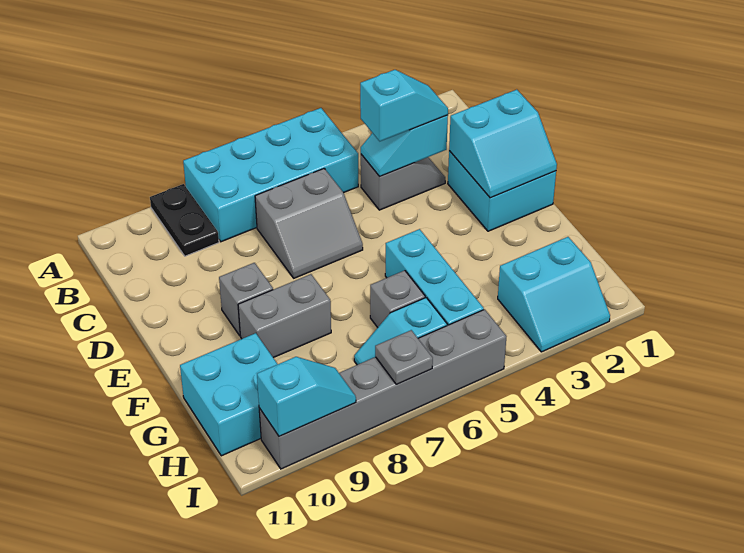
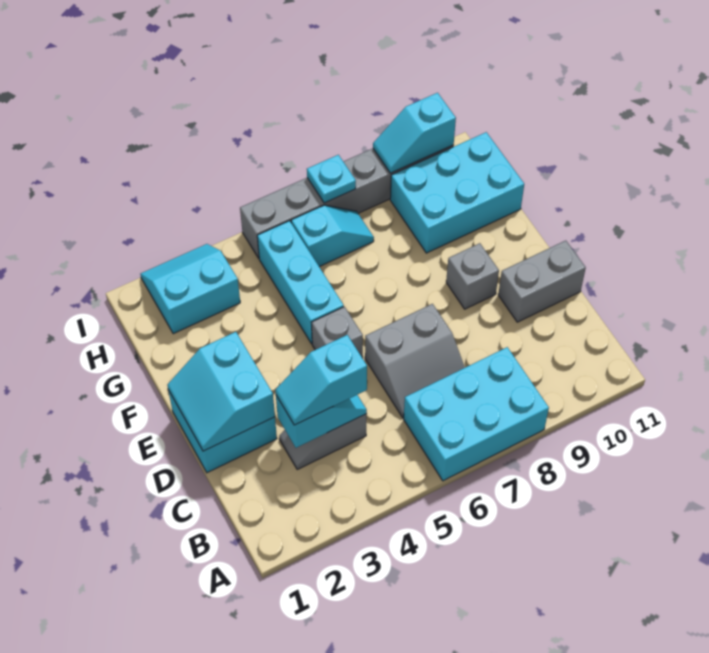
cyan brick A5:B8 level 1 -> cyan brick A6:B8 level 1
black plate A9:B9 level 1 -> none
grey slope C6:D7 level 1 top C -> grey slope C6:D7 level 1 top D
cyan slope D1:E2 level 2 top D -> cyan slope D1:E2 level 2 top 2
grey brick F8:F9 level 1 -> grey brick D10:D11 level 1
grey brick G6 level 1 -> grey brick E5 level 1
cyan brick G10:H11 level 1 -> cyan brick G9:H11 level 1
grey plate I7 level 2 -> cyan plate I7 level 2

